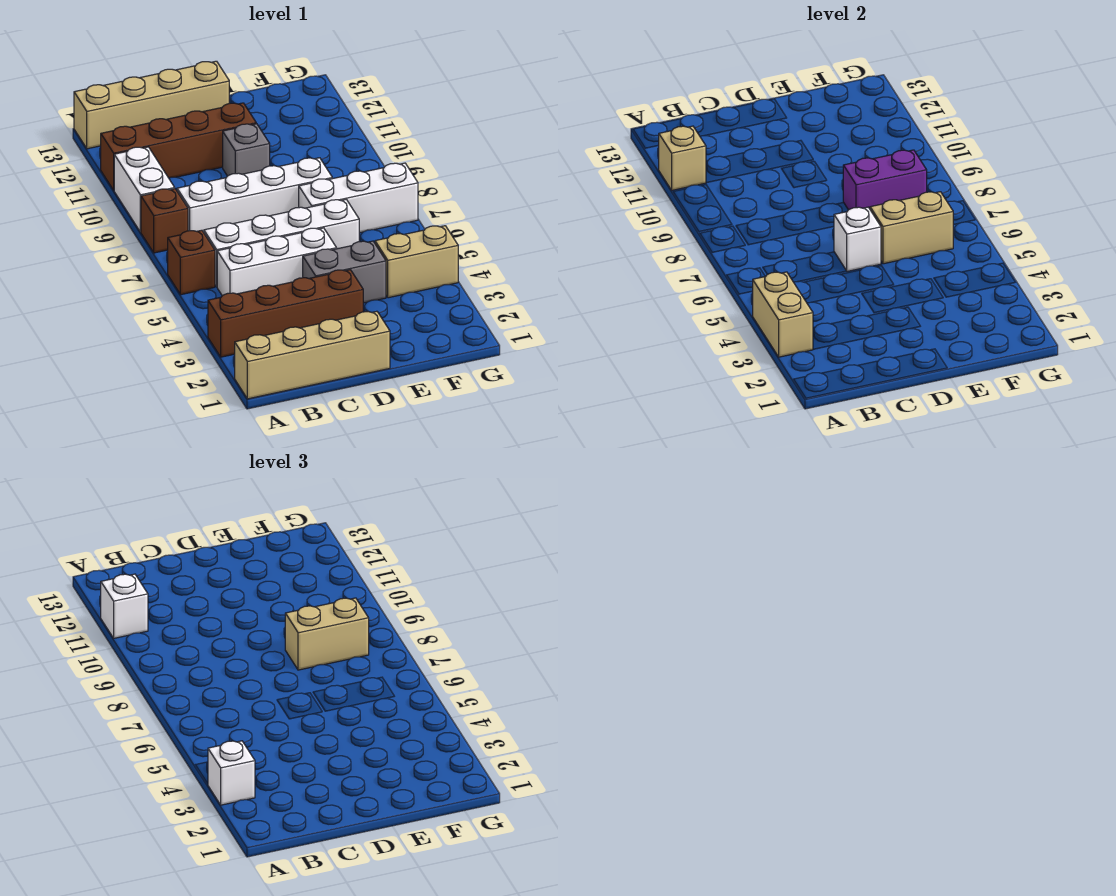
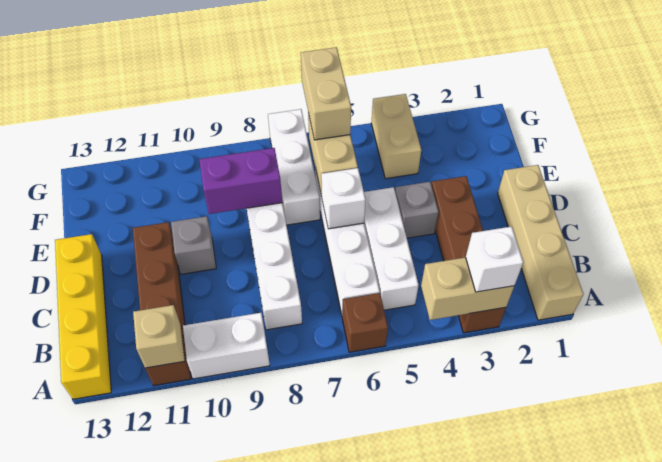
brown brick A8 level 1 -> none
white brick A11 level 3 -> none
tan brick A13:D13 level 1 -> yellow brick A13:D13 level 1
grey brick D4:E4 level 1 -> grey brick D4 level 1
purple brick E8:F8 level 2 -> purple brick E8:E9 level 2
tan brick E8:F8 level 3 -> tan brick F6:G6 level 3

